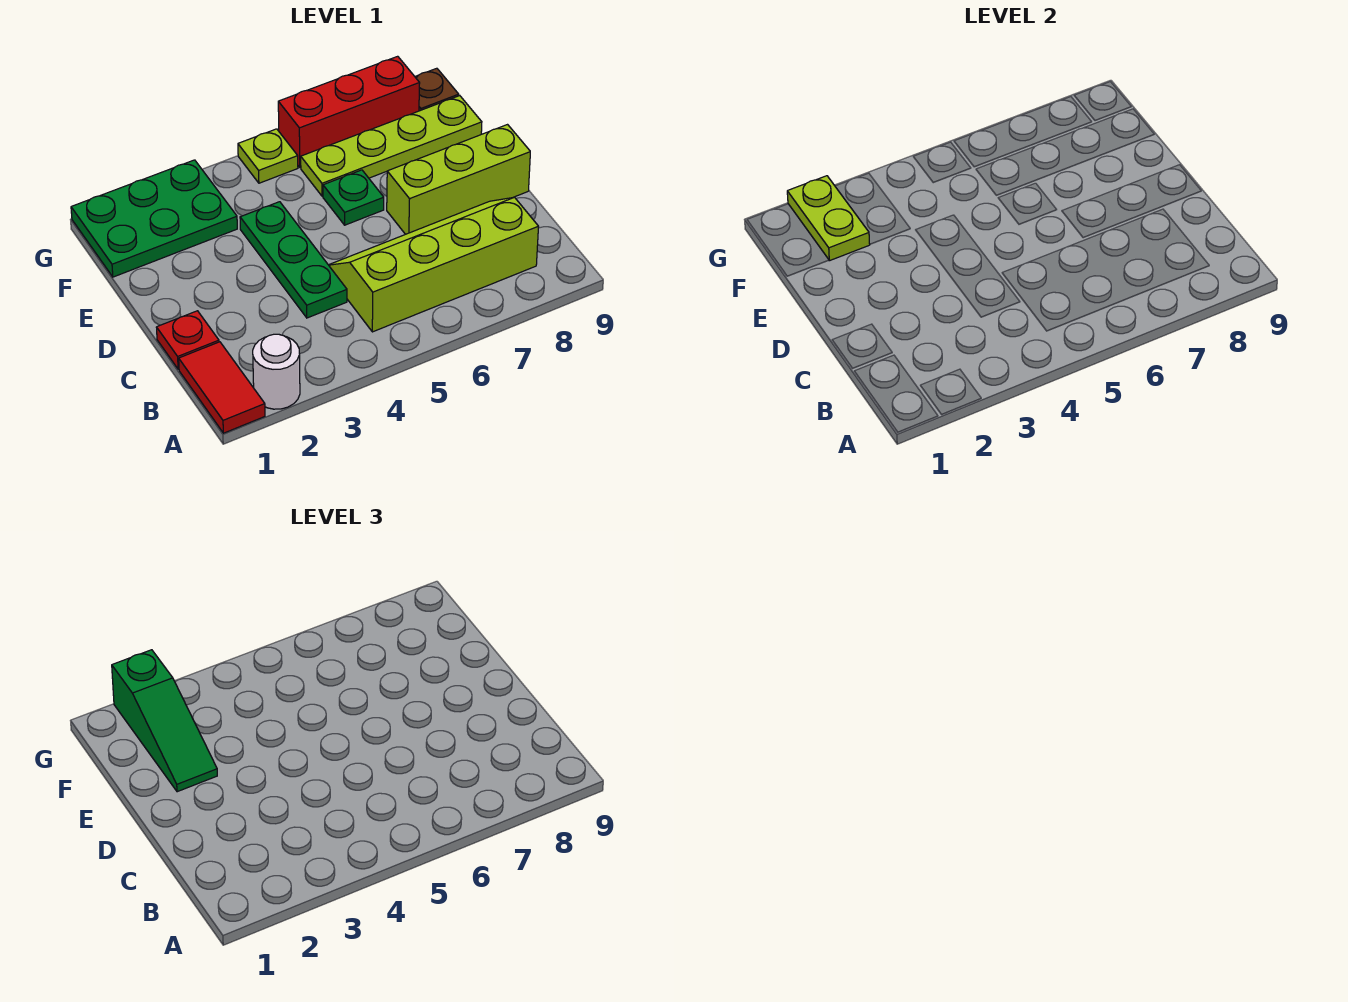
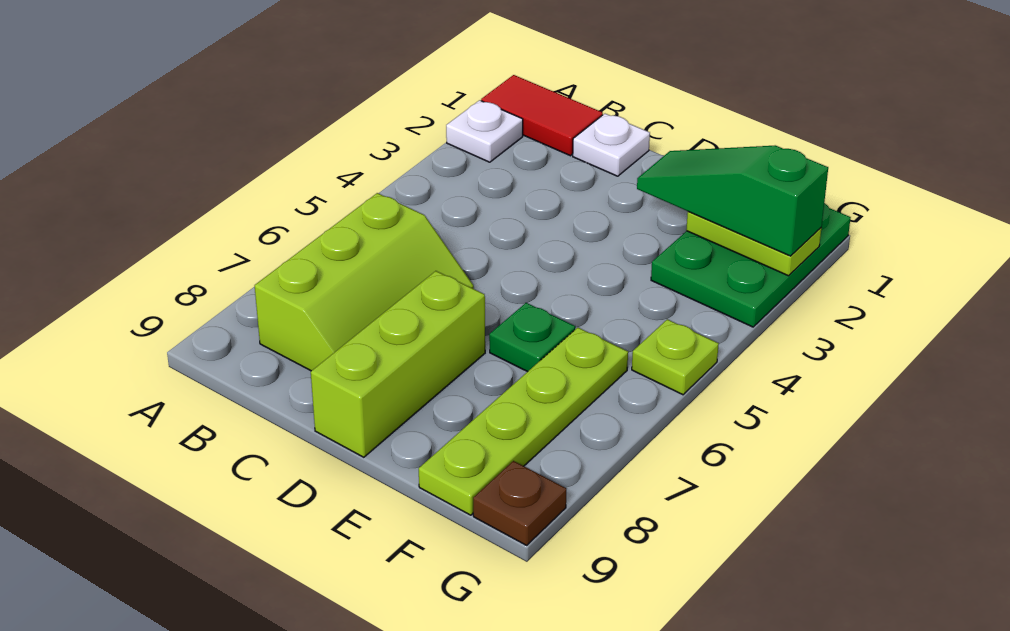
white round brick A2 level 1 -> white plate A2 level 1
lime slope B5:C8 level 1 top B -> lime slope B6:C8 level 1 top B
red plate C1 level 1 -> white plate C1 level 1
green plate C4:E4 level 1 -> none
red brick G6:G8 level 1 -> none

